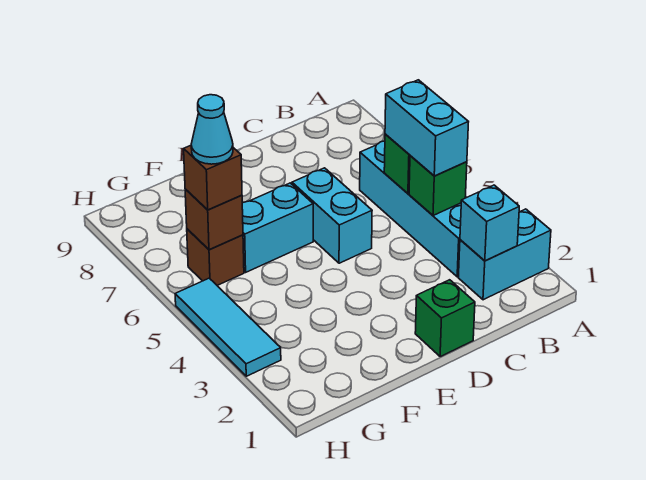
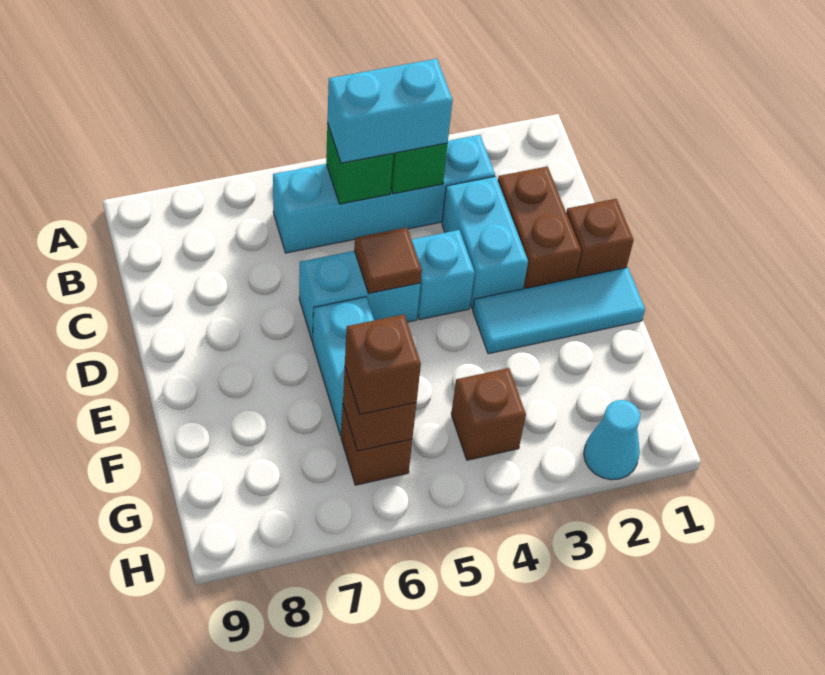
cyan brick A2:B2 level 1 -> cyan brick C3:D3 level 1
cyan brick B2 level 2 -> cyan brick D4 level 1
none -> brown brick C2:D2 level 1
green brick D1 level 1 -> brown brick D1 level 1
none -> brown tile D5 level 2
none -> brown brick G4 level 1
cyan cone G6 level 4 -> cyan cone H2 level 1
cyan tile H3:H5 level 1 -> cyan tile E1:E3 level 1

